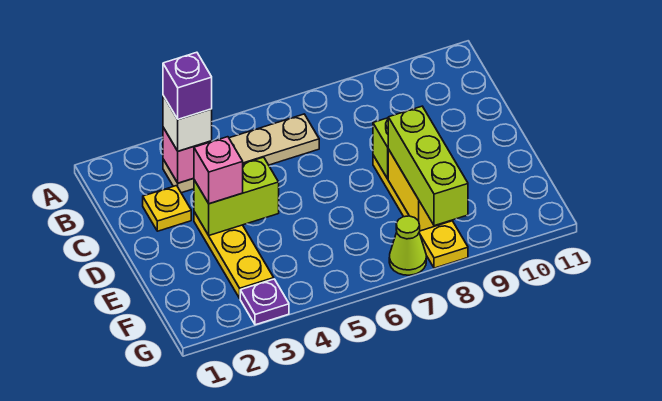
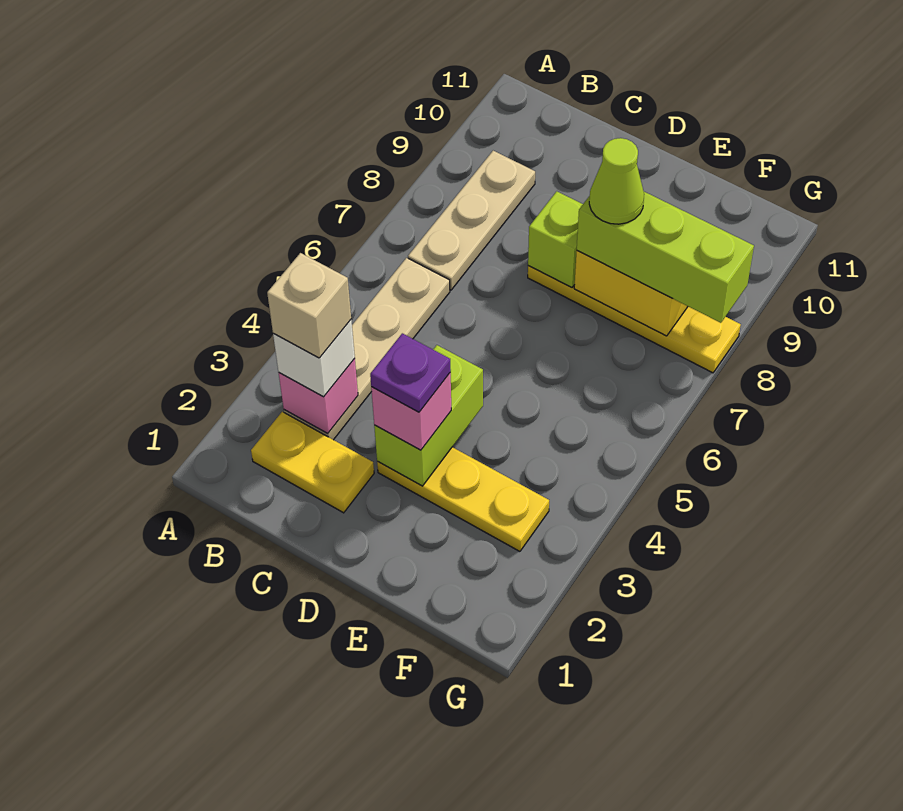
purple brick B3 level 4 -> tan brick B3 level 4
none -> tan plate B7:B9 level 1
yellow plate C2 level 1 -> yellow plate B2:C2 level 1
purple plate G3 level 1 -> purple plate D3 level 4
lime cone G7 level 1 -> lime cone E8 level 4

